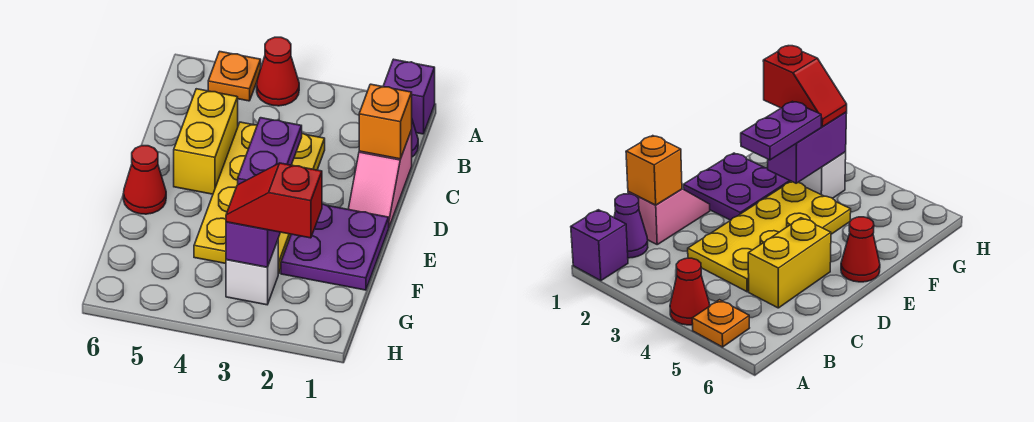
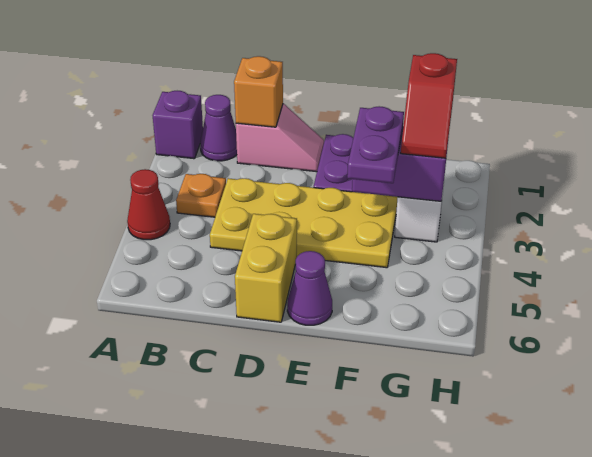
orange plate A5 level 1 -> orange plate B3 level 1
yellow brick C5:D5 level 1 -> yellow brick D5:D6 level 1
purple plate E3:F3 level 3 -> purple plate F3:F4 level 3
red cone E6 level 1 -> purple cone E6 level 1

